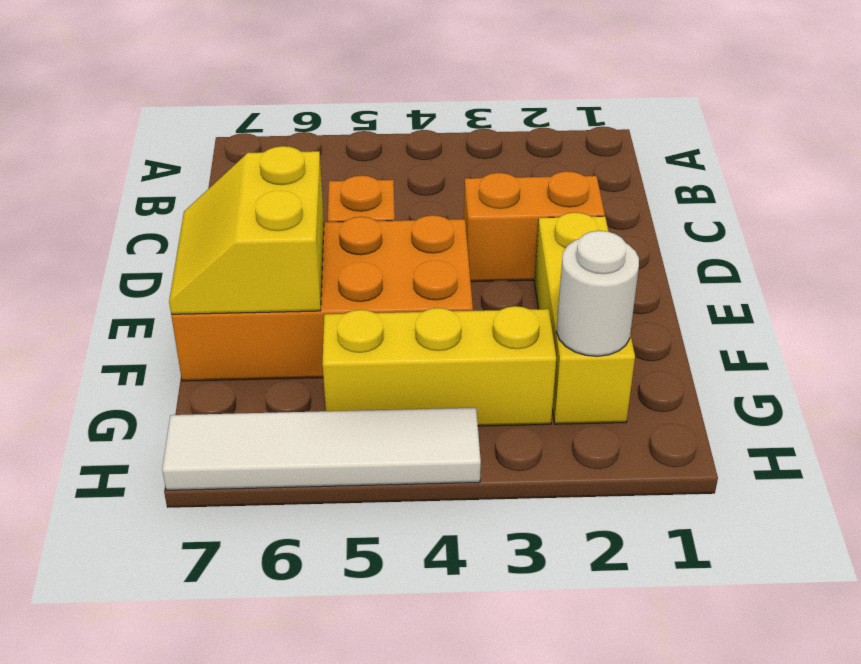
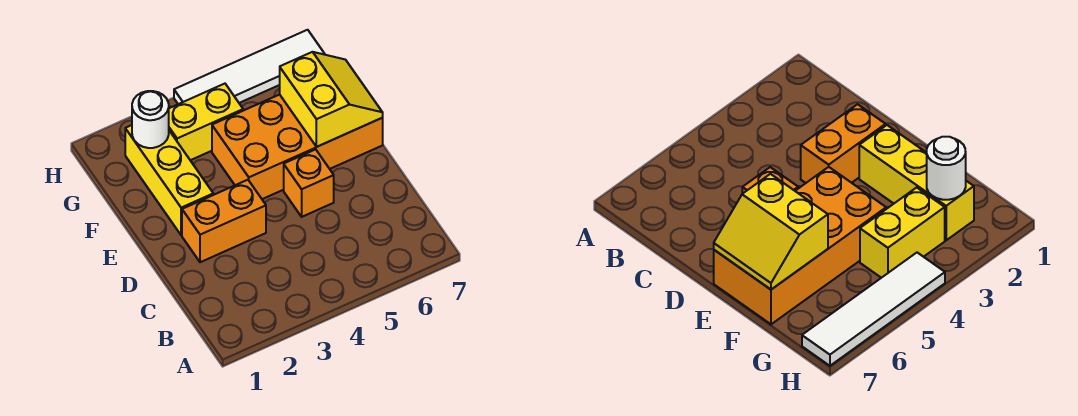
yellow brick G3:G5 level 1 -> yellow brick G3:G4 level 1

